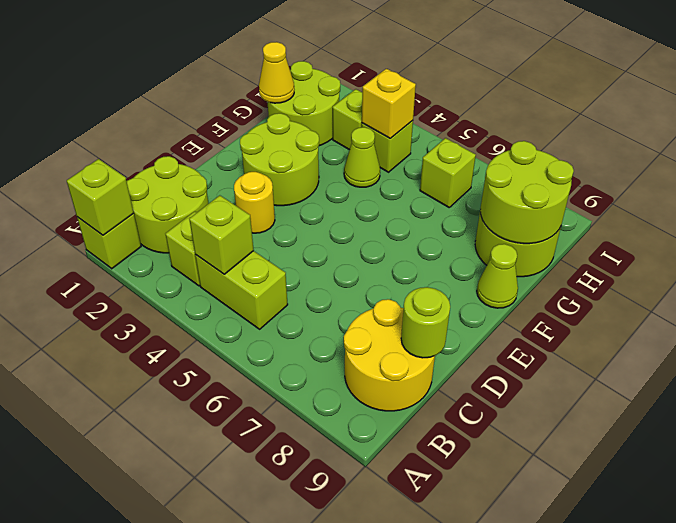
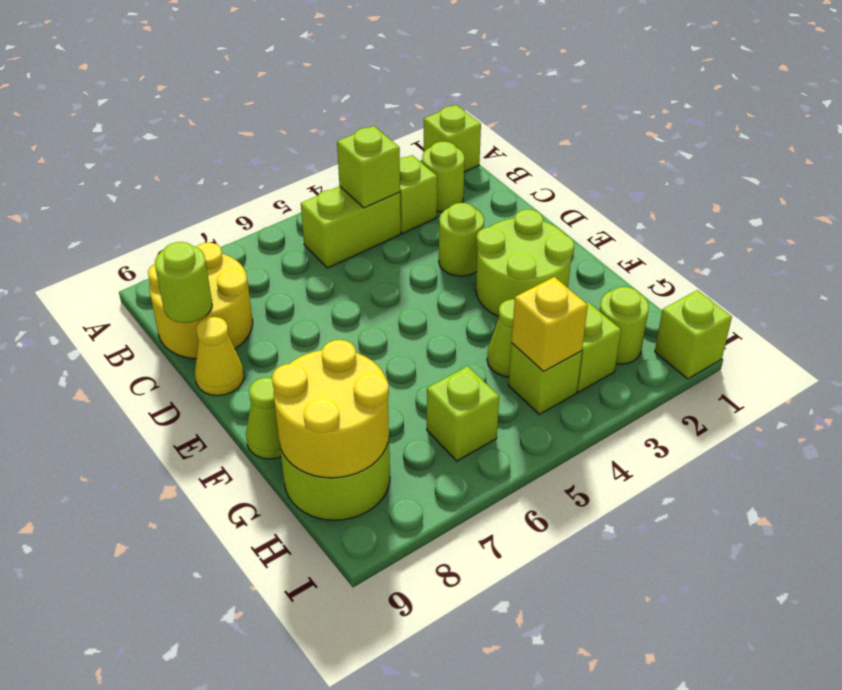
lime brick A1 level 2 -> lime brick I1 level 1
lime round brick B1:C2 level 1 -> lime round brick B2 level 1
yellow round brick D3 level 1 -> lime round brick D3 level 1
lime round brick G1:H2 level 1 -> lime round brick H2 level 1
yellow cone G1 level 2 -> yellow cone D9 level 1
lime round brick G8:H9 level 2 -> yellow round brick G8:H9 level 2

